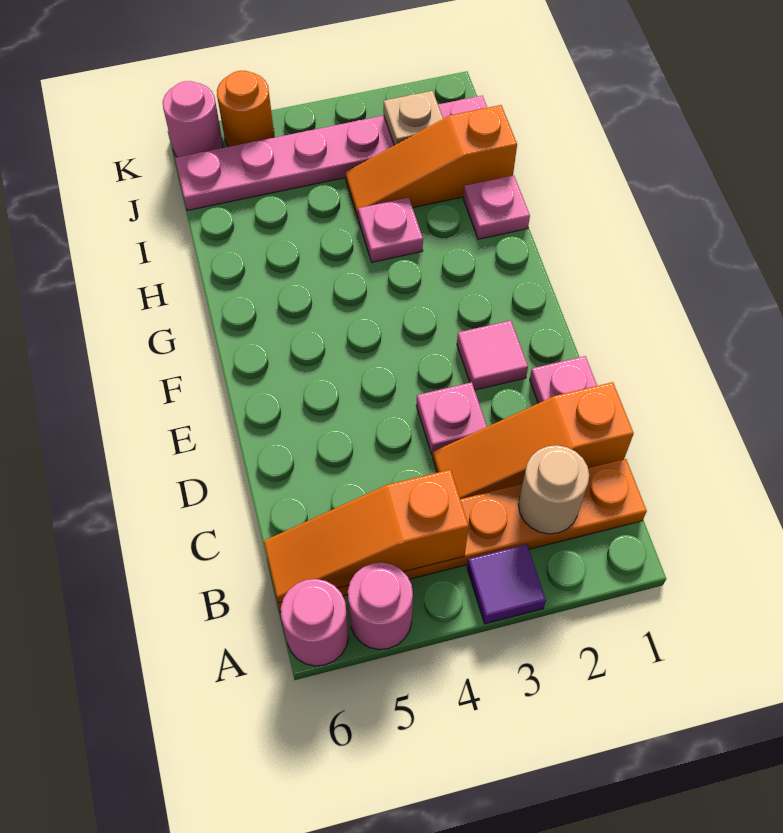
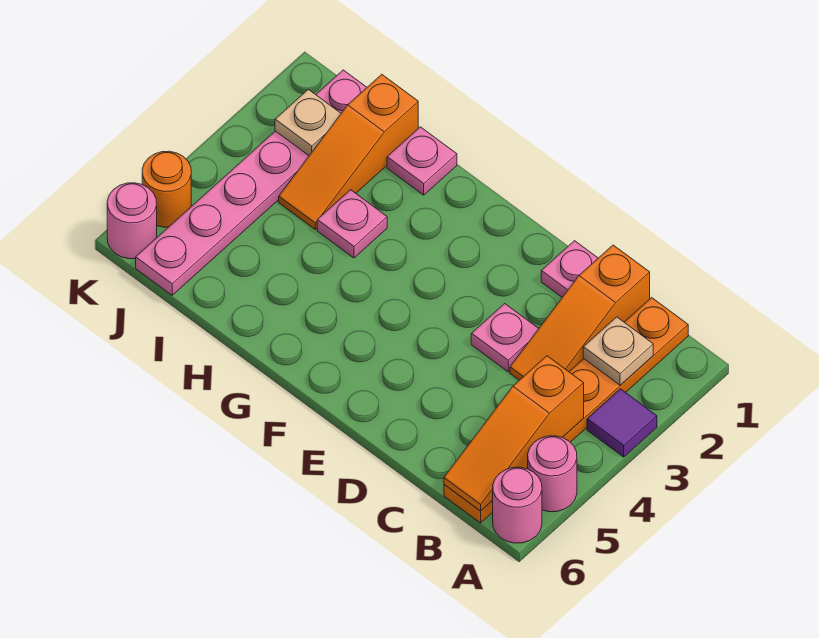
tan round brick B2 level 2 -> tan plate B2 level 2
pink tile E2 level 1 -> none

